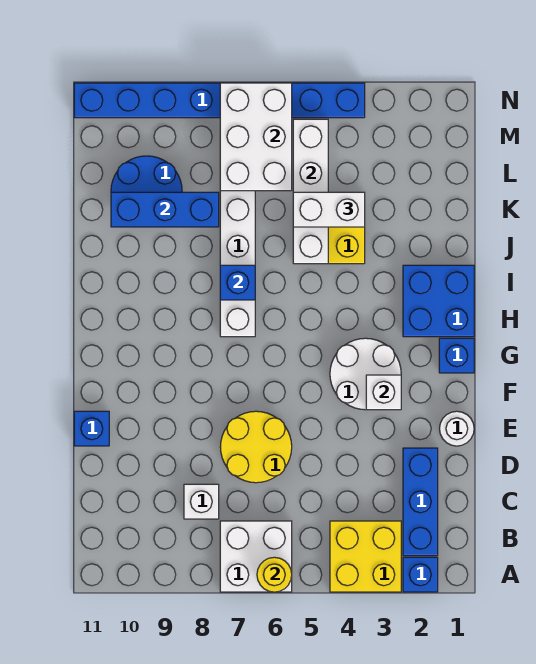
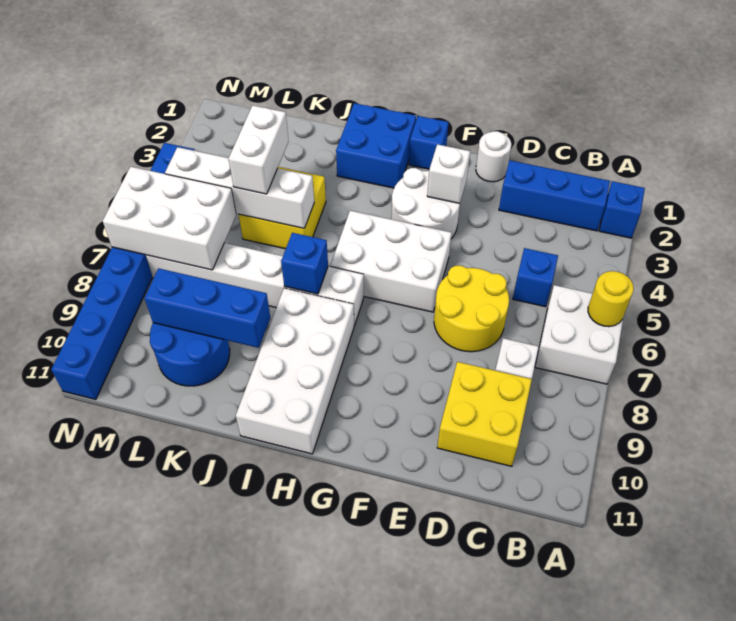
yellow brick A3:B4 level 1 -> yellow brick C9:D10 level 1
blue brick E11 level 1 -> blue brick C5 level 1
none -> white brick F5:H6 level 1
none -> white brick H8:I11 level 1
blue brick K8:K10 level 2 -> blue brick J9:L9 level 2

